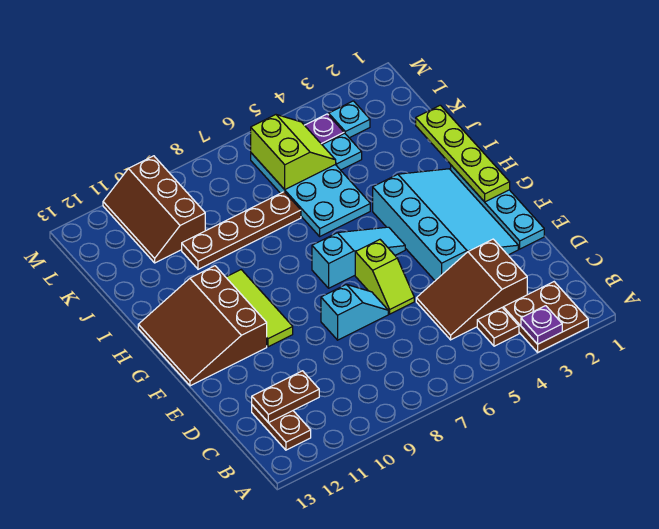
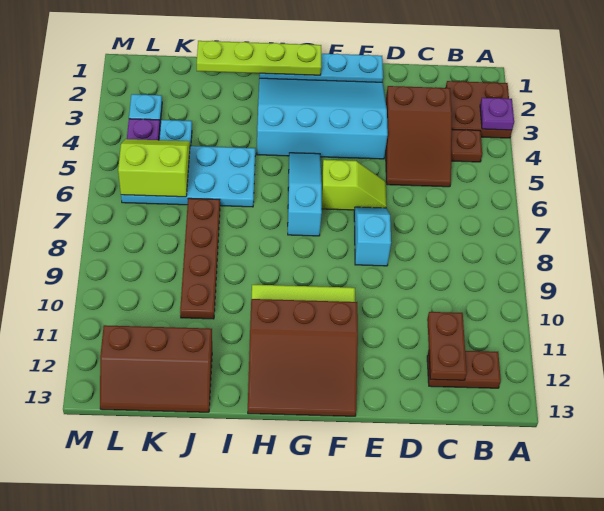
brown slope K10:M11 level 1 top 10 -> brown slope J12:L13 level 1 top 12

